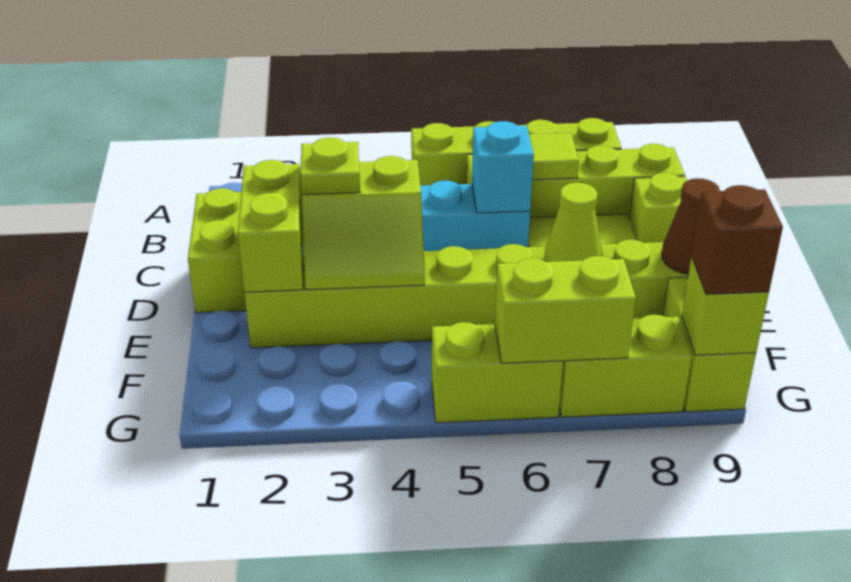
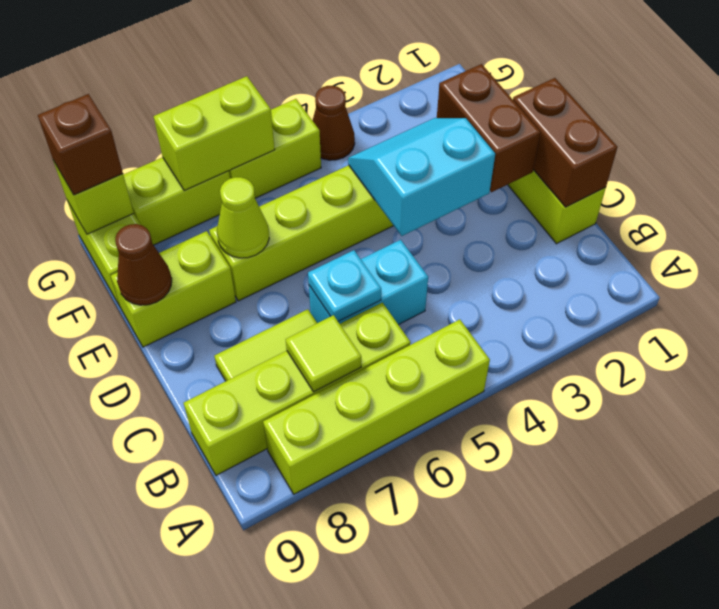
none -> brown brick C1:D1 level 2
cyan brick C6 level 2 -> cyan plate C6 level 2
lime brick C9 level 1 -> none
lime brick D2:E2 level 2 -> brown brick D2:E2 level 2
lime slope D3:E4 level 2 top D -> cyan slope D3:E4 level 2 top D
lime plate D3 level 3 -> none
none -> brown cone G4 level 1

